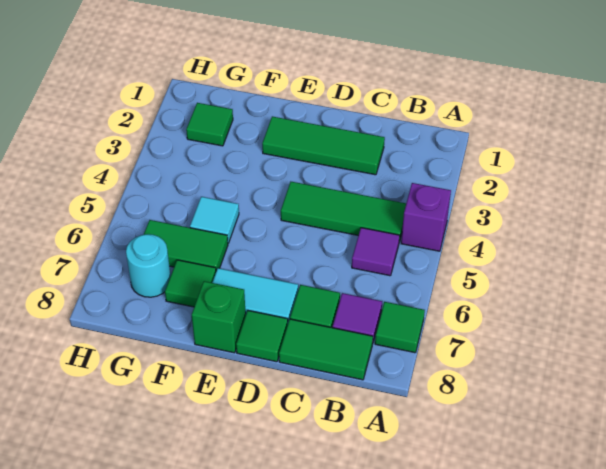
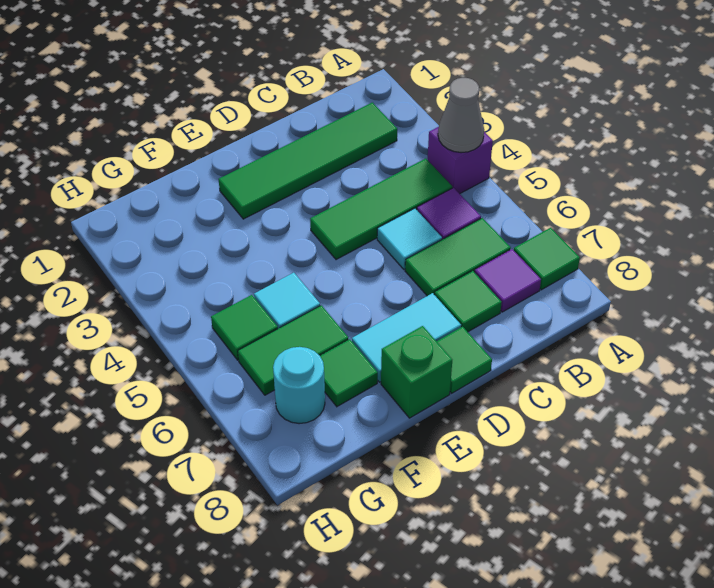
none -> grey cone A4 level 2
green tile B8:C8 level 1 -> green tile B6:C6 level 1
green tile C2:E2 level 1 -> green tile B2:E2 level 1
none -> cyan tile C5 level 1
green tile G2 level 1 -> green tile G5 level 1

